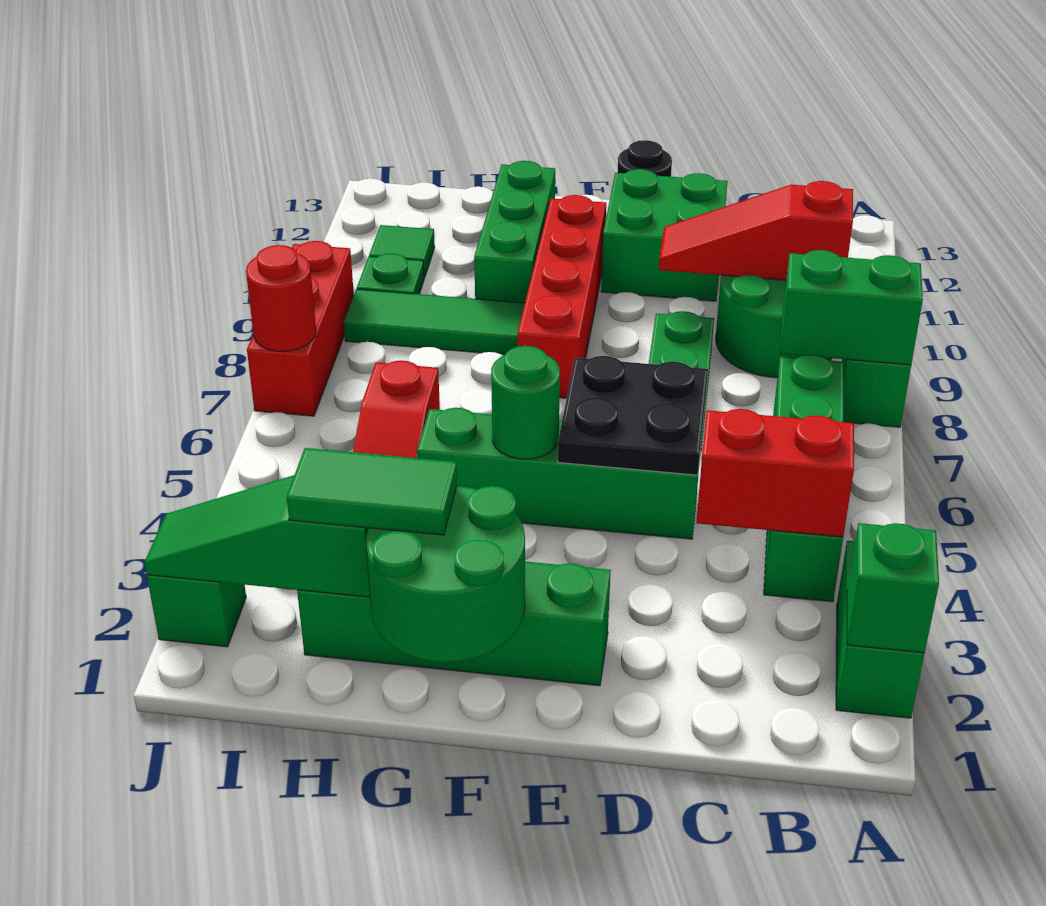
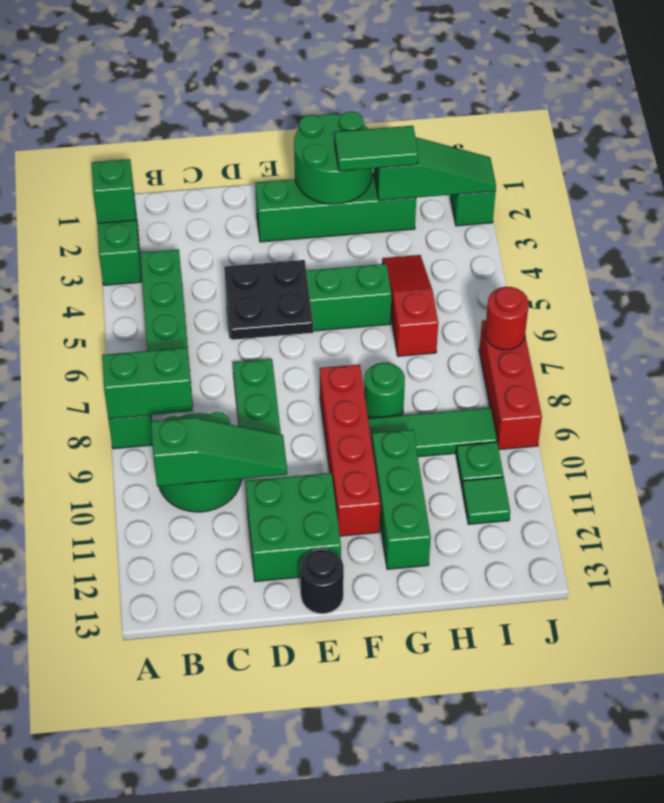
red brick B4:C4 level 2 -> none
red slope B10:D10 level 2 top B -> green slope B10:D10 level 2 top B
green round brick F5 level 2 -> green round brick G8 level 1

